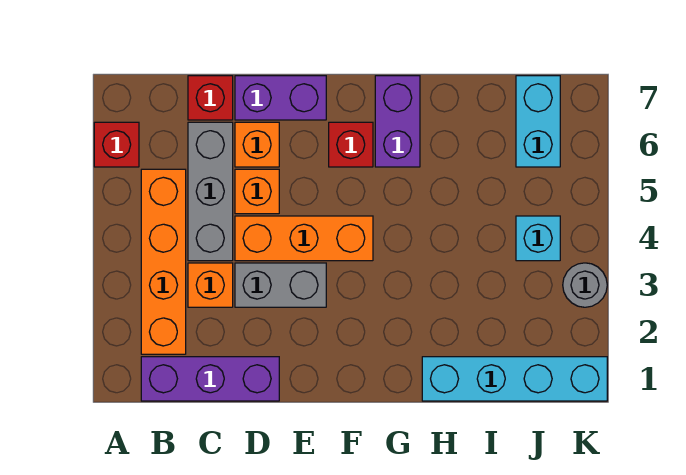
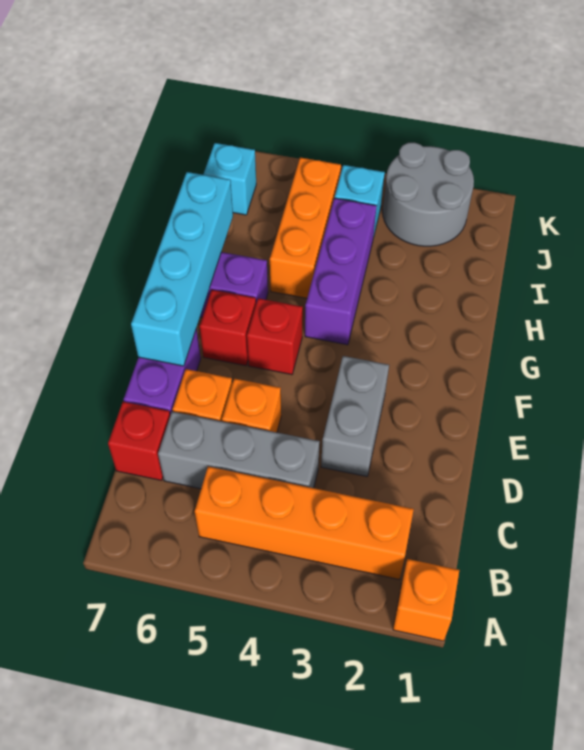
red brick A6 level 1 -> red brick F5 level 1
purple brick B1:D1 level 1 -> purple brick G4:I4 level 1
orange brick C3 level 1 -> orange brick A1 level 1
orange brick D4:F4 level 1 -> orange brick H5:J5 level 1
cyan brick H1:K1 level 1 -> cyan brick E7:H7 level 2
cyan brick J6:J7 level 1 -> cyan brick J7 level 1
grey round brick K3 level 1 -> grey round brick J2:K3 level 1

